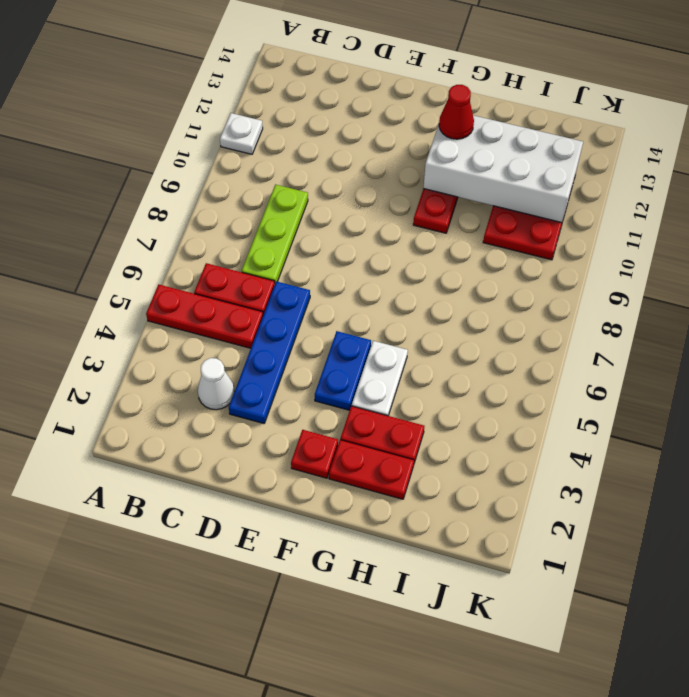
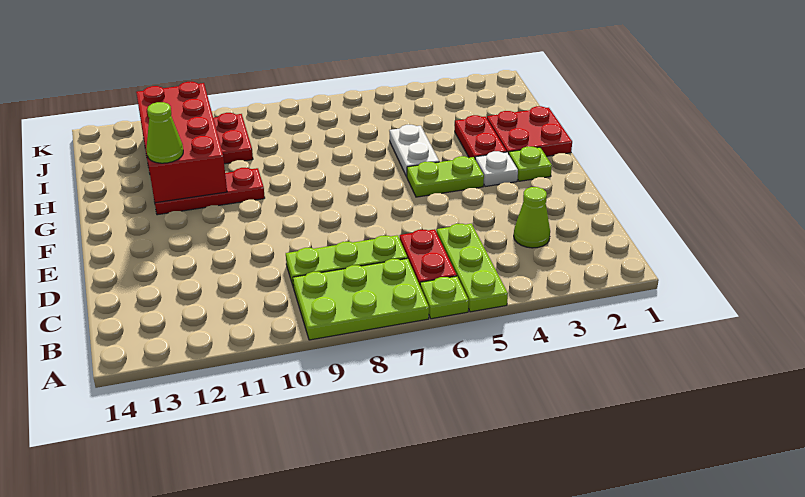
red plate A5:C5 level 1 -> lime plate A5:C5 level 1
none -> lime plate A6 level 1
none -> lime plate A7:B9 level 1
white plate A11 level 1 -> white plate F3 level 1
white cone C3 level 1 -> lime cone C3 level 1
blue plate D3:D6 level 1 -> none
red plate F2 level 1 -> lime plate F2 level 1
blue plate F4:F5 level 1 -> lime plate F4:F5 level 1
red plate G2:H2 level 1 -> red plate G1:H2 level 1
white plate G4:G5 level 1 -> white plate G5:H5 level 1
white brick G11:J12 level 2 -> red brick G11:J12 level 2
red cone G12 level 3 -> lime cone G12 level 3

